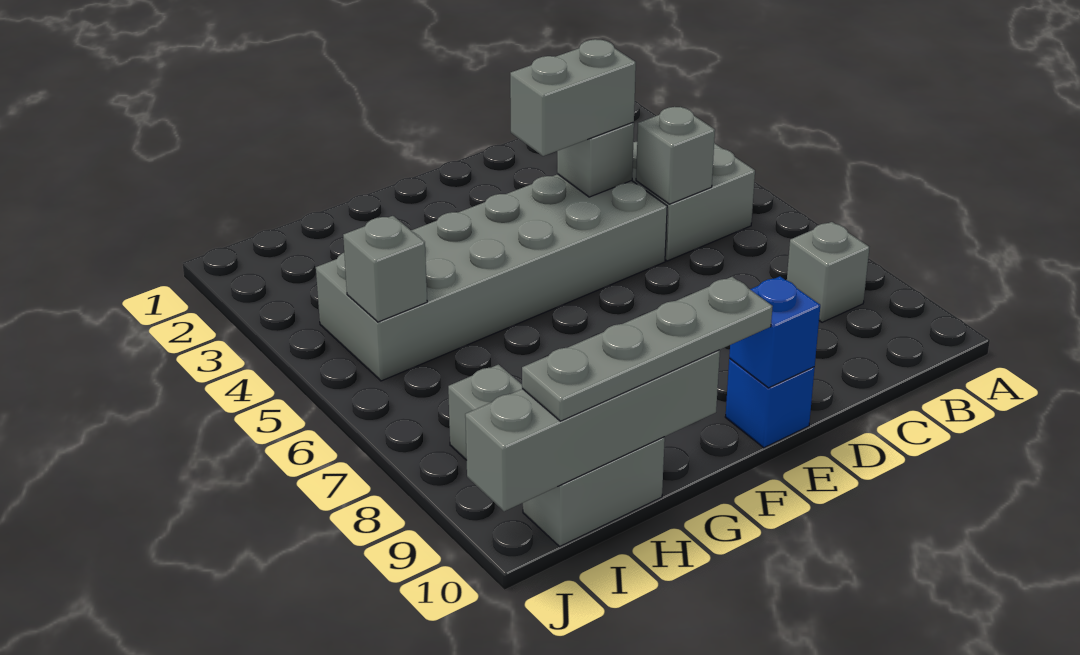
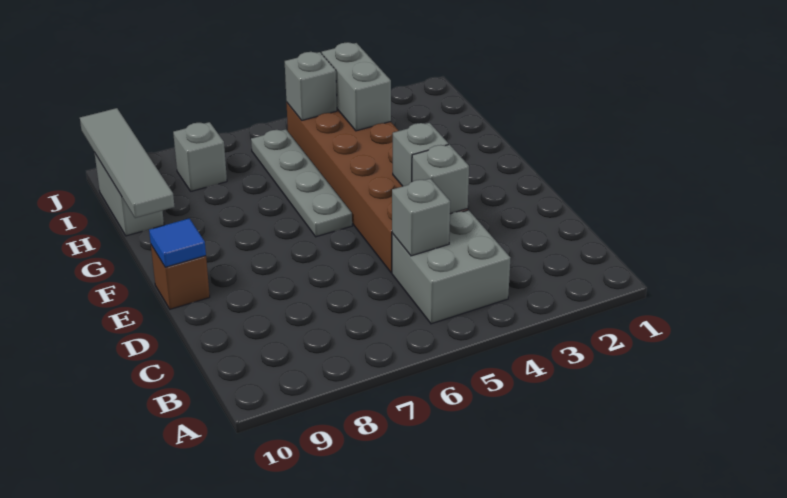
grey brick B8 level 1 -> grey brick E4 level 2
grey brick D4:I5 level 1 -> brown brick D4:I5 level 1
grey brick D4:E4 level 3 -> grey brick H4:I4 level 2
blue brick E10 level 1 -> brown brick E10 level 1
blue brick E10 level 2 -> blue tile E10 level 2
grey plate F10:I10 level 3 -> grey plate F6:I6 level 1
grey brick G10:J10 level 2 -> grey tile G10:J10 level 2

